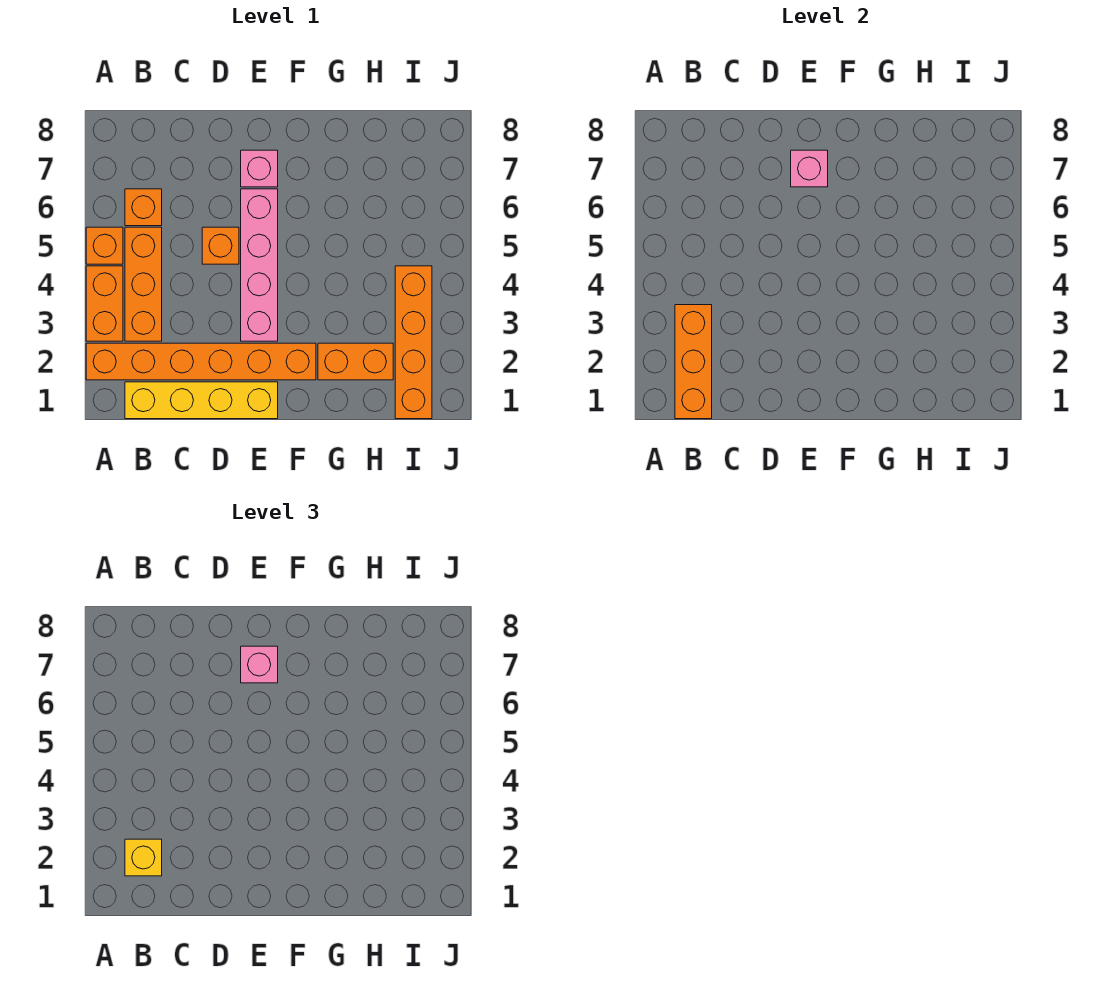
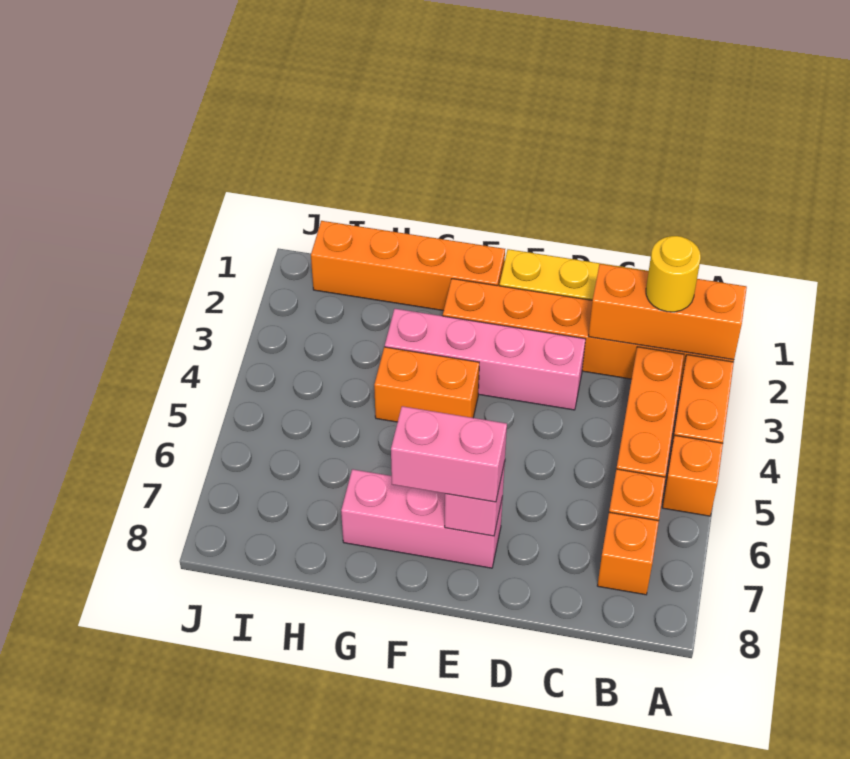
orange brick B1:B3 level 2 -> orange brick A2:C2 level 2
yellow brick B2 level 3 -> yellow round brick B2 level 3
orange brick D5 level 1 -> orange brick B7 level 1
pink brick E3:E6 level 1 -> pink brick D3:G3 level 1
pink brick E7 level 1 -> pink brick E7:G7 level 1
pink brick E7 level 3 -> pink brick E7:F7 level 3
orange brick G2:H2 level 1 -> orange brick F4:G4 level 1
orange brick I1:I4 level 1 -> orange brick F1:I1 level 1

